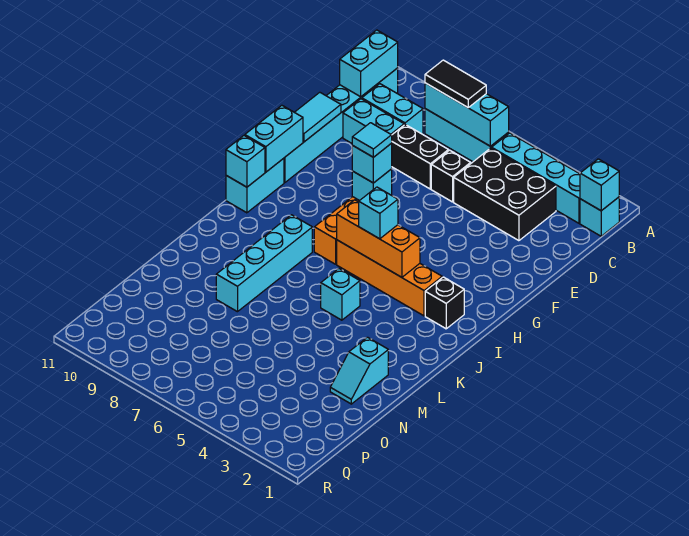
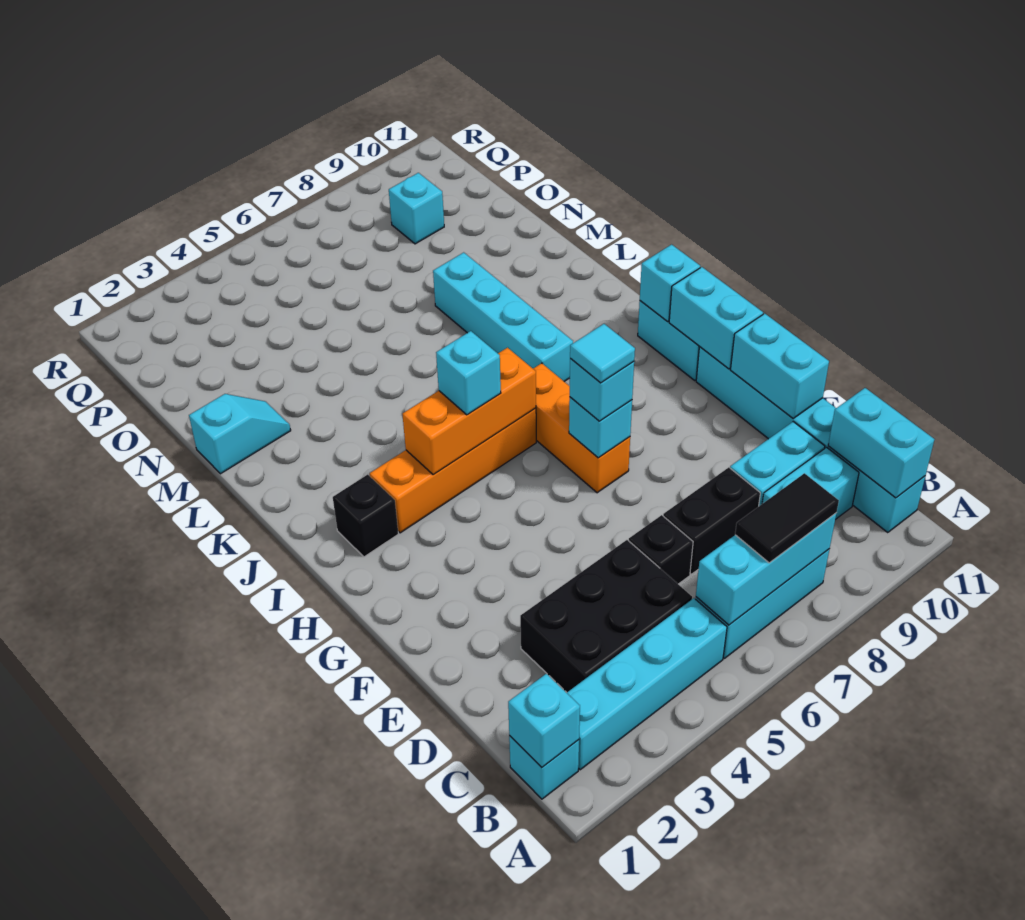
cyan tile E11:F11 level 2 -> cyan brick E11:F11 level 2
cyan brick K5 level 1 -> cyan brick P9 level 1
cyan slope M2:N2 level 1 top M -> cyan slope M1:M2 level 1 top 1

